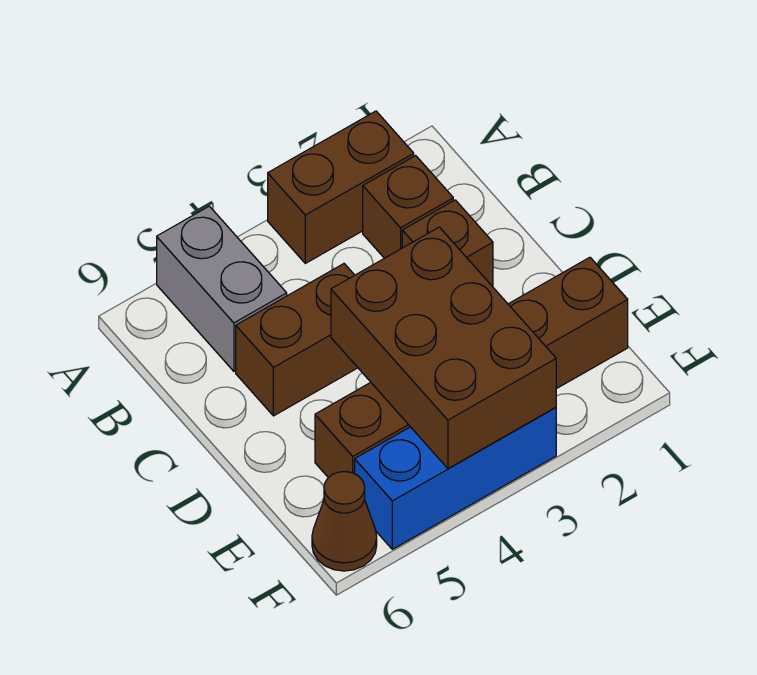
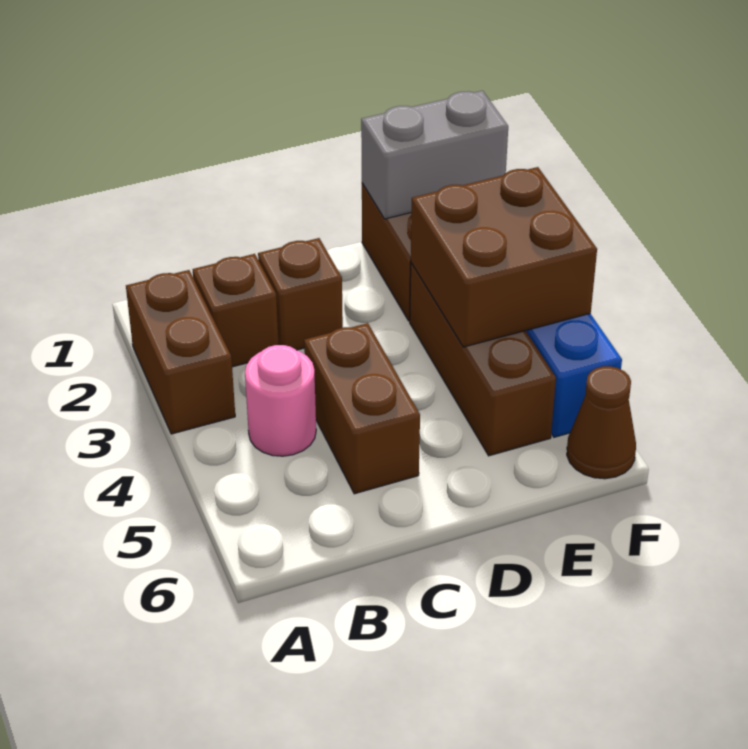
grey brick A5:B5 level 1 -> grey brick E1:F1 level 2
none -> pink round brick B4 level 1
brown brick D3:F4 level 2 -> brown brick E3:F4 level 2

